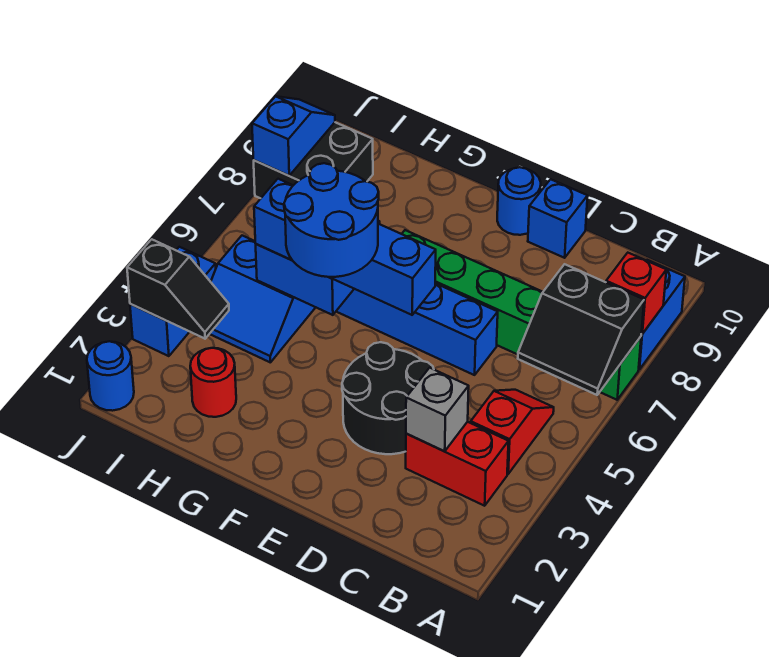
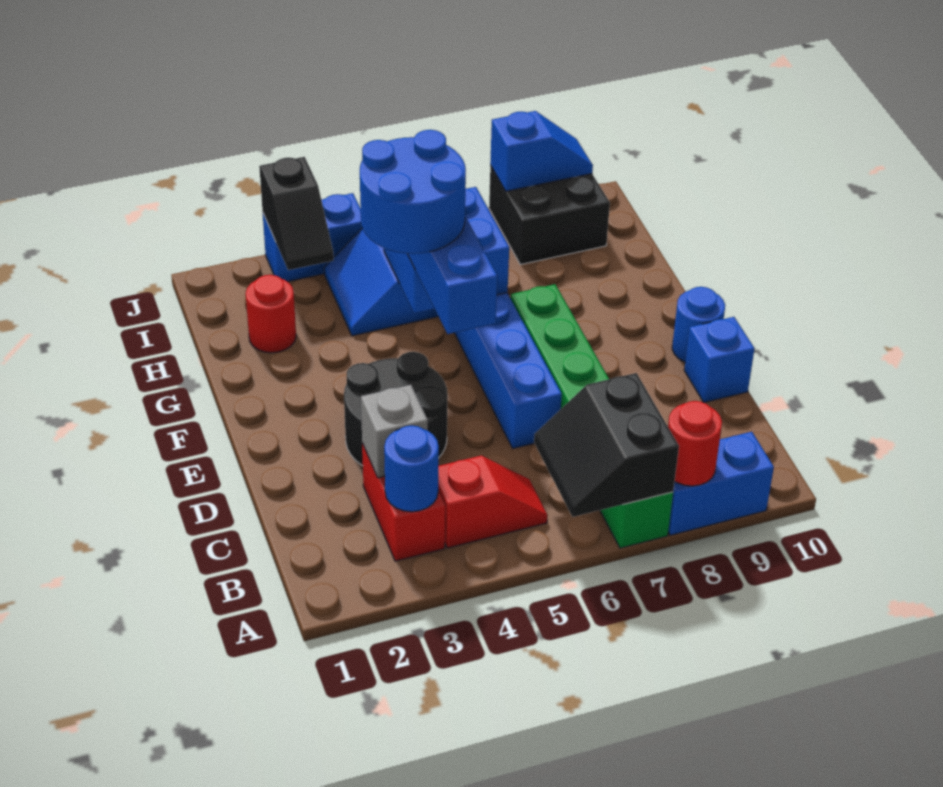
red brick A8 level 2 -> red round brick A8 level 2
blue round brick J1 level 1 -> blue round brick B3 level 2

